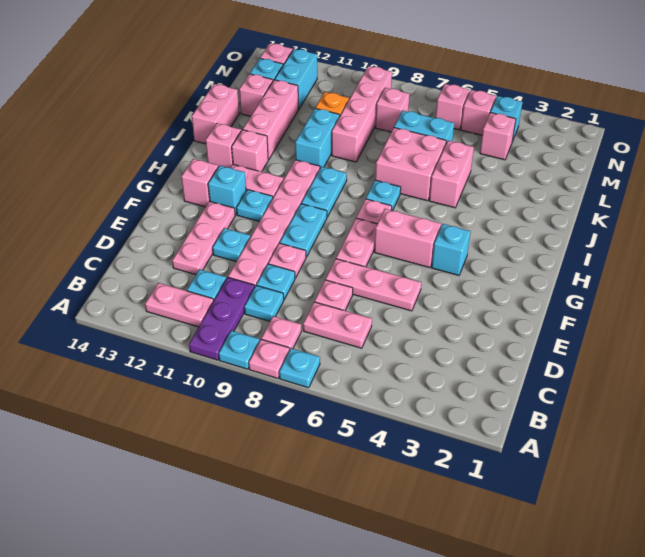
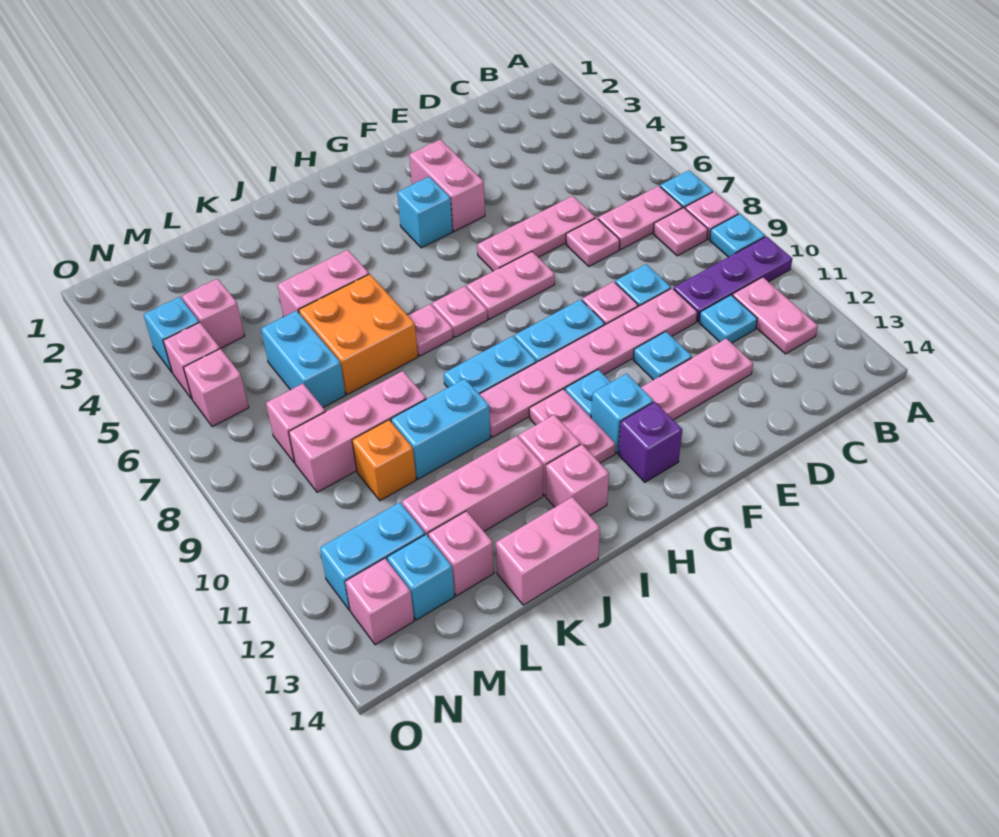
pink plate C6:C7 level 1 -> pink plate B7:C7 level 1
cyan plate C9 level 1 -> none
pink plate E5:E7 level 1 -> pink plate D6:F6 level 1
pink brick G5:G6 level 1 -> pink brick F3:F4 level 1
pink brick G13 level 1 -> purple brick G13 level 1
cyan plate I7 level 1 -> pink plate I7 level 1
pink brick J6:K7 level 1 -> orange brick J6:K7 level 1
pink brick K9:N9 level 1 -> pink brick K9:M9 level 1

